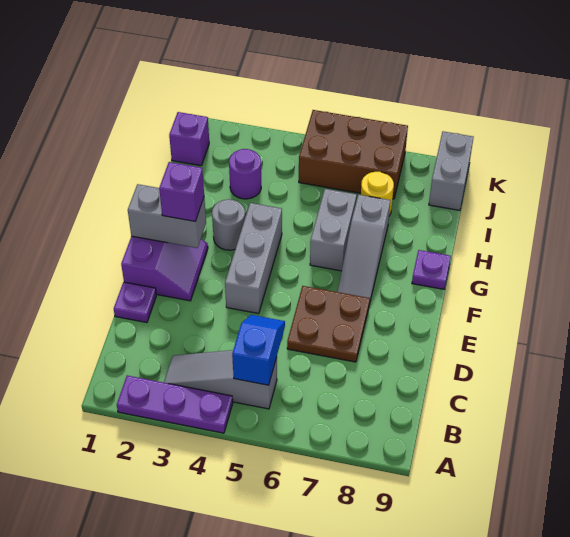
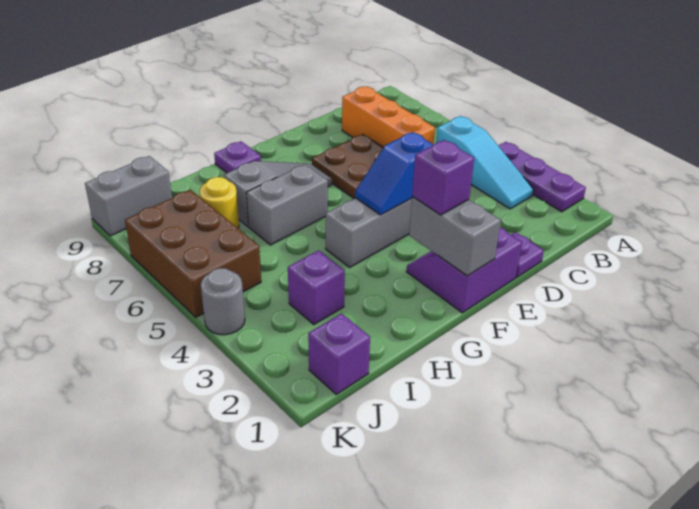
grey slope B3:B5 level 1 top 5 -> cyan slope B3:B5 level 1 top 5
blue slope B5:C5 level 2 top B -> blue slope E4:F4 level 2 top E
none -> orange brick C6:C8 level 1
grey round brick G3 level 1 -> grey round brick K4 level 1
purple round brick I3 level 1 -> purple brick I3 level 1

